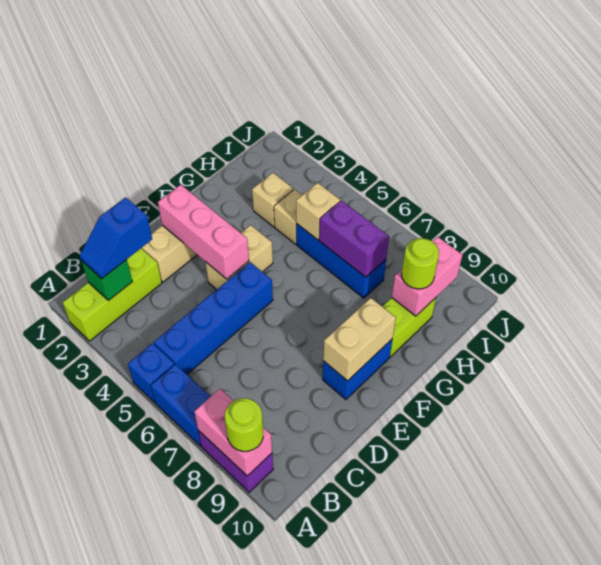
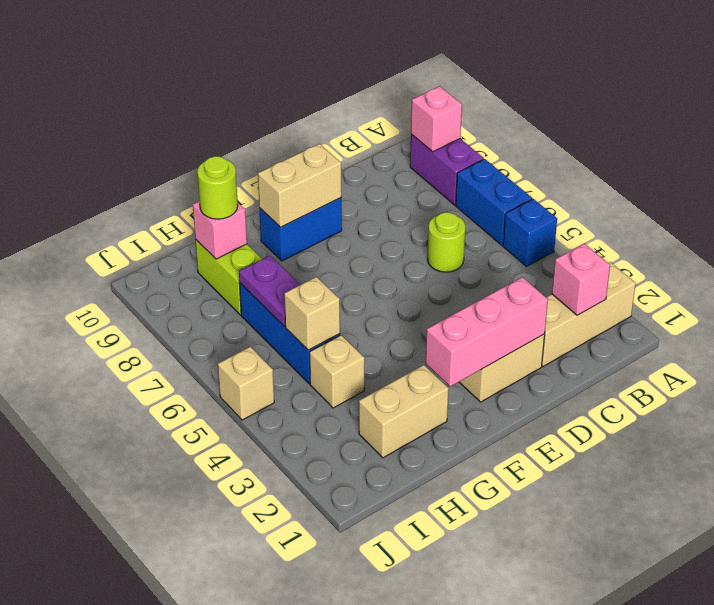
lime brick A2:C2 level 1 -> tan brick A2:C2 level 1
pink brick A8:A9 level 2 -> pink brick A9 level 2
lime round brick A9 level 3 -> lime round brick C6 level 1
green brick B2 level 2 -> pink brick B2 level 2
blue slope B2:C2 level 3 top C -> none
blue brick B5:E5 level 1 -> none
pink brick E2:E4 level 2 -> pink brick D2:F2 level 2
tan brick E4:F4 level 1 -> tan brick G2:H2 level 1
lime brick G9:H9 level 1 -> lime brick H8:H9 level 1
tan brick H3 level 1 -> tan brick J5 level 1
purple brick H6:H7 level 2 -> purple plate H6:H7 level 2
pink brick H9:I9 level 2 -> pink brick H9 level 2

